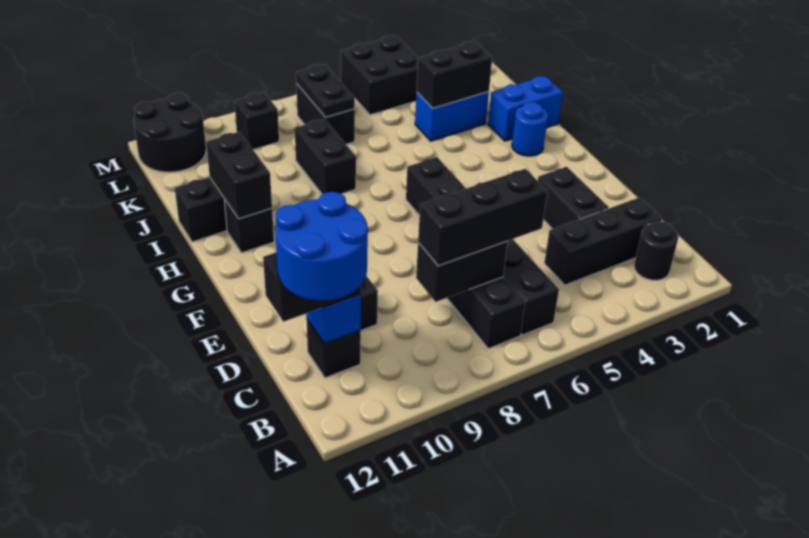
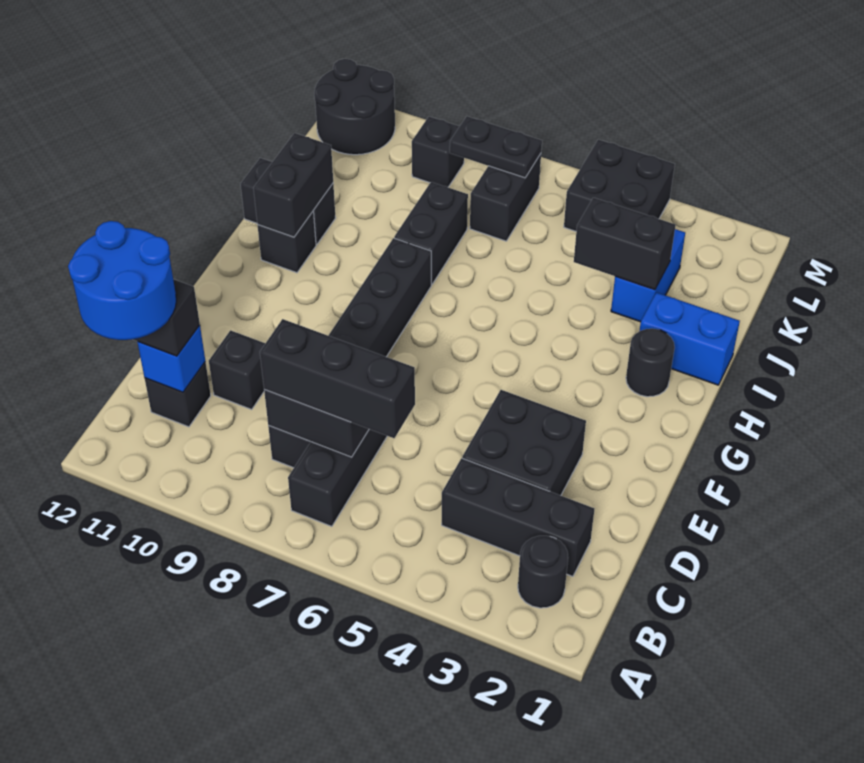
black brick B6:G6 level 1 -> black brick C8:H8 level 1
black brick D3:E3 level 1 -> black brick D3:E4 level 1
blue round brick H2 level 1 -> black round brick H2 level 1
blue brick J3:J4 level 1 -> blue brick J3:K3 level 1
black plate K7:L7 level 2 -> black plate L7:L8 level 2

